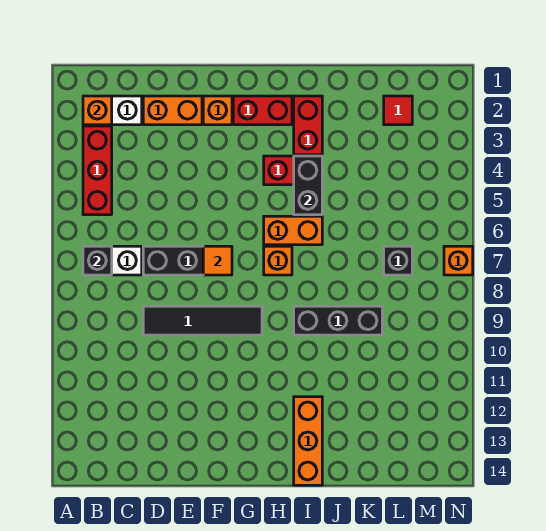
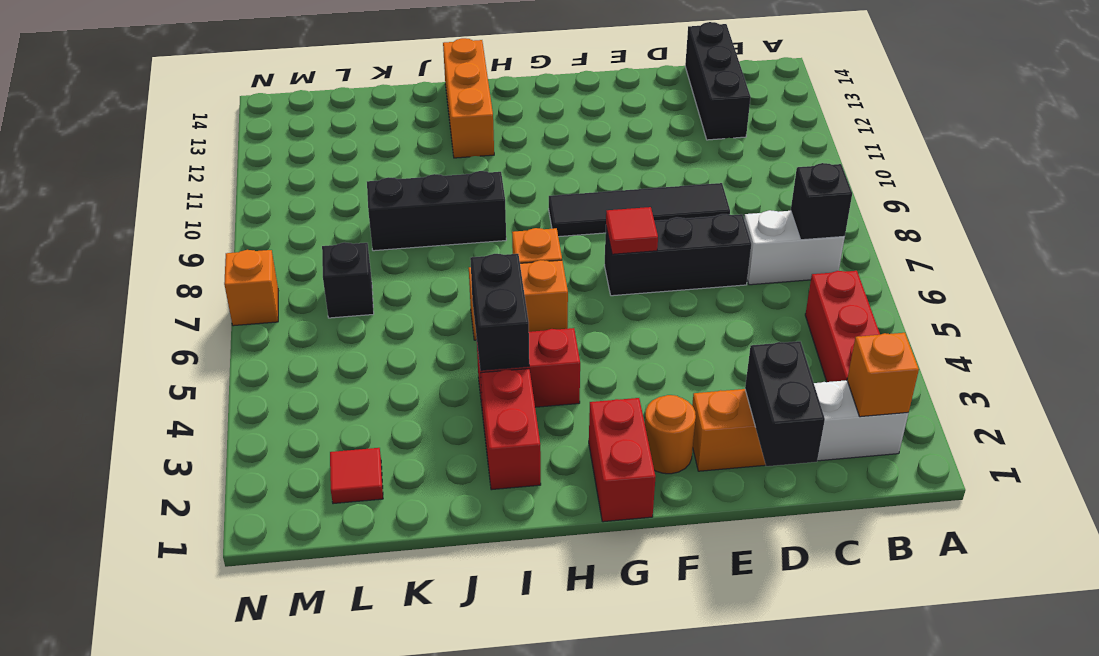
none -> black brick C12:C14 level 1
none -> black brick D1:D2 level 2
orange brick F2 level 1 -> orange round brick F2 level 1
orange tile F7 level 2 -> red tile F7 level 2
red brick G2:H2 level 1 -> red brick G1:G2 level 1

